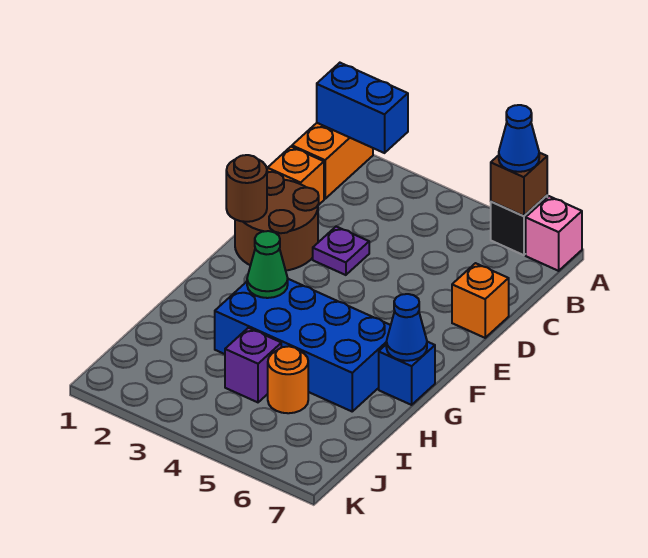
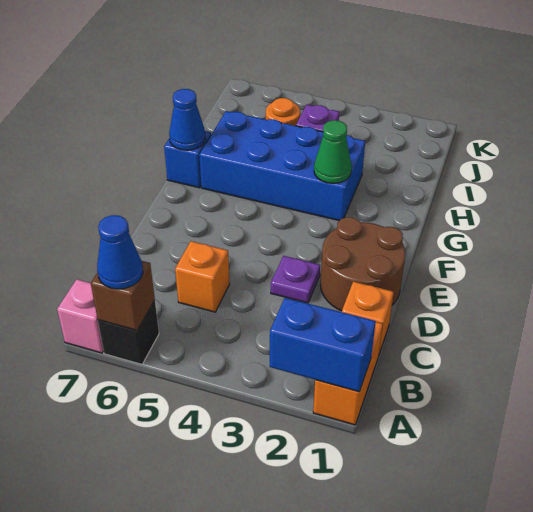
orange brick D7 level 1 -> orange brick C5 level 1
brown round brick E1 level 2 -> none

